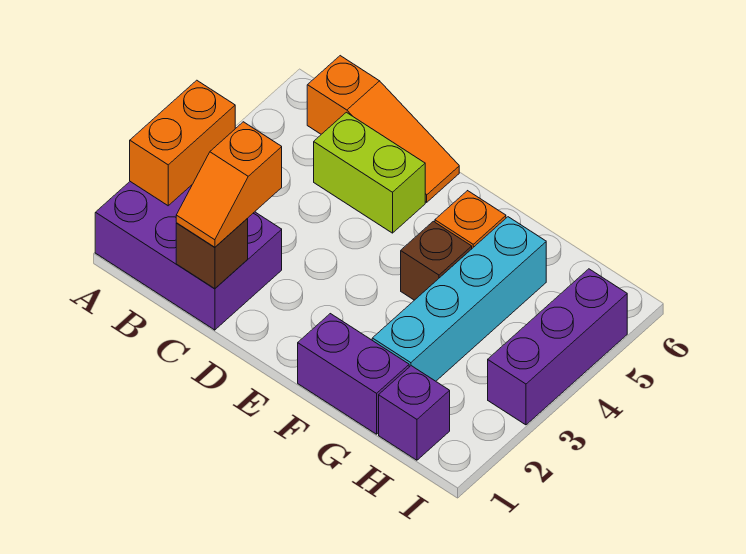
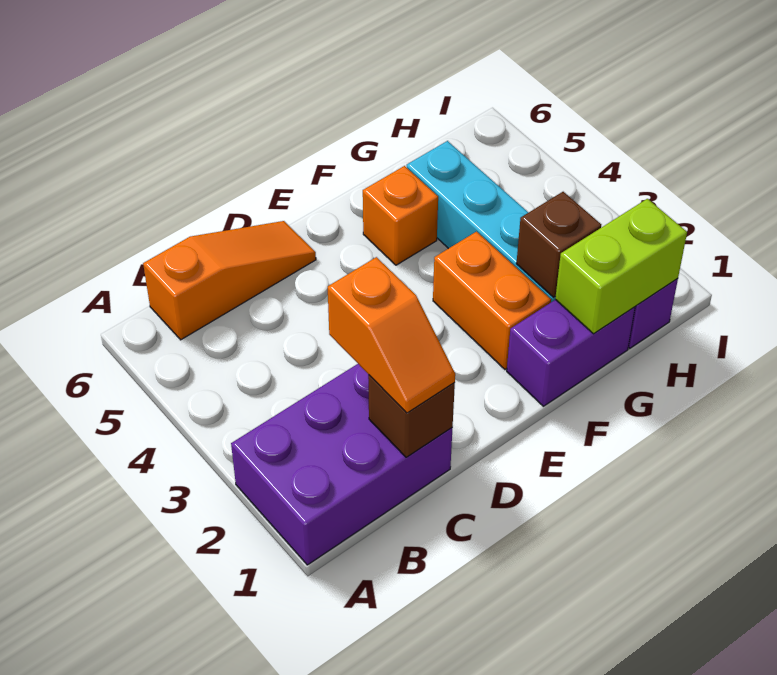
orange brick A2:A3 level 2 -> orange brick F2:F3 level 1
lime brick C5:D5 level 1 -> lime brick G1:H1 level 2
brown brick F4 level 1 -> brown brick G2 level 2
purple brick I3:I5 level 1 -> none

